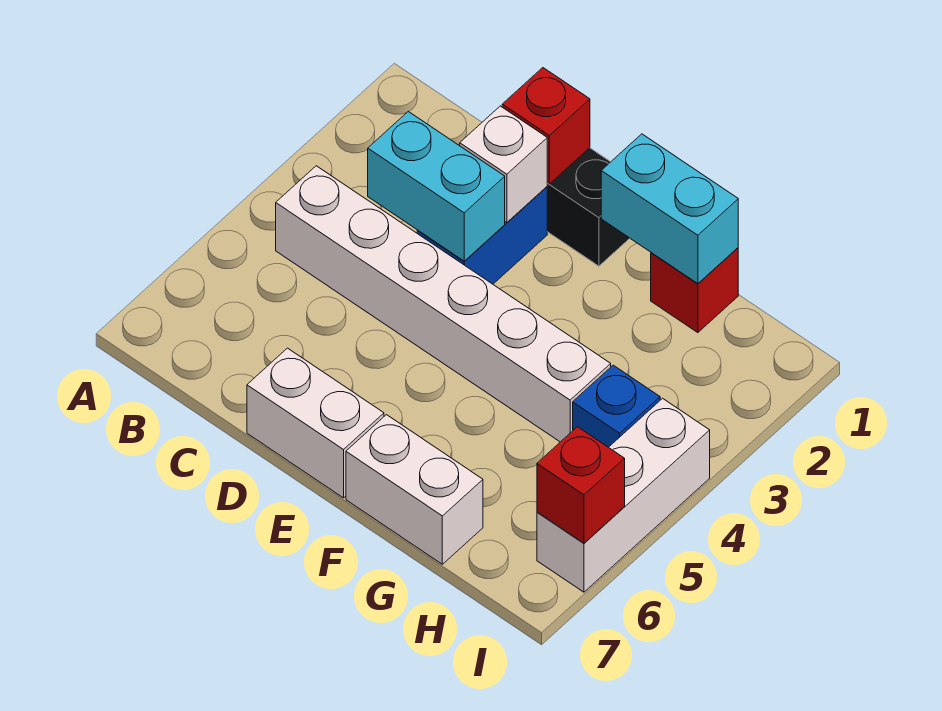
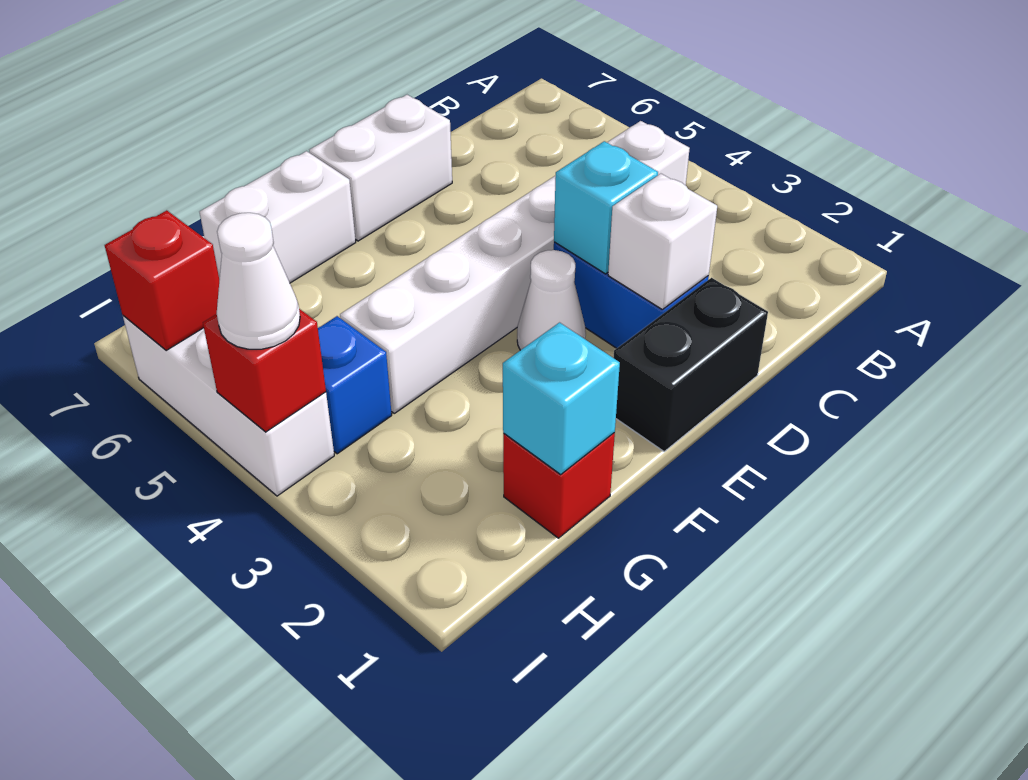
cyan brick C3:D3 level 2 -> cyan brick D3 level 2
red brick D1 level 2 -> red brick I4 level 2
none -> white cone E3 level 1
cyan brick F1:G1 level 2 -> cyan brick G1 level 2
none -> white cone I4 level 3

